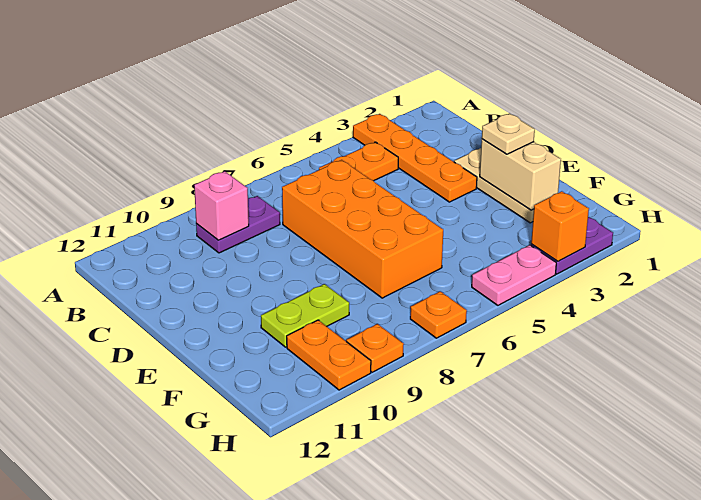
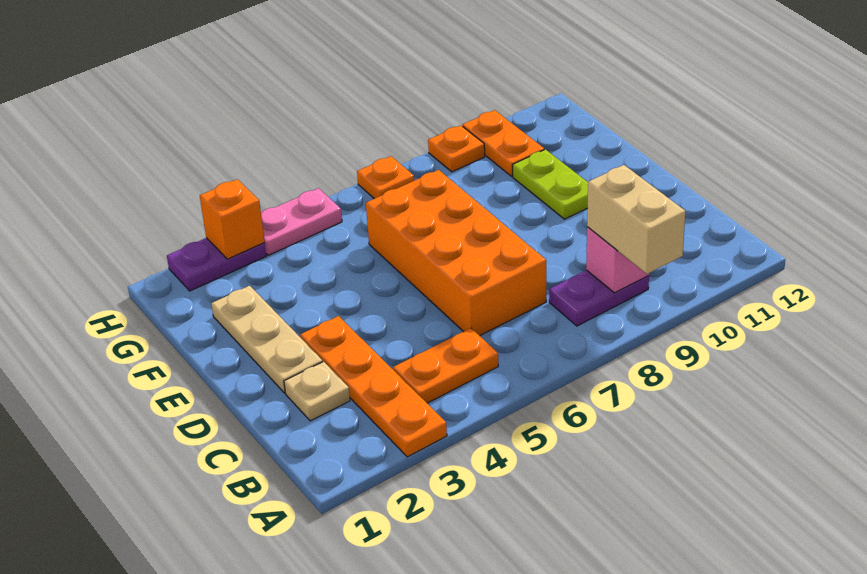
tan brick E2:F2 level 2 -> tan brick A9:B9 level 3
tan plate E2 level 3 -> tan plate C2 level 1
lime plate F9:F10 level 1 -> lime plate E10:F10 level 1

